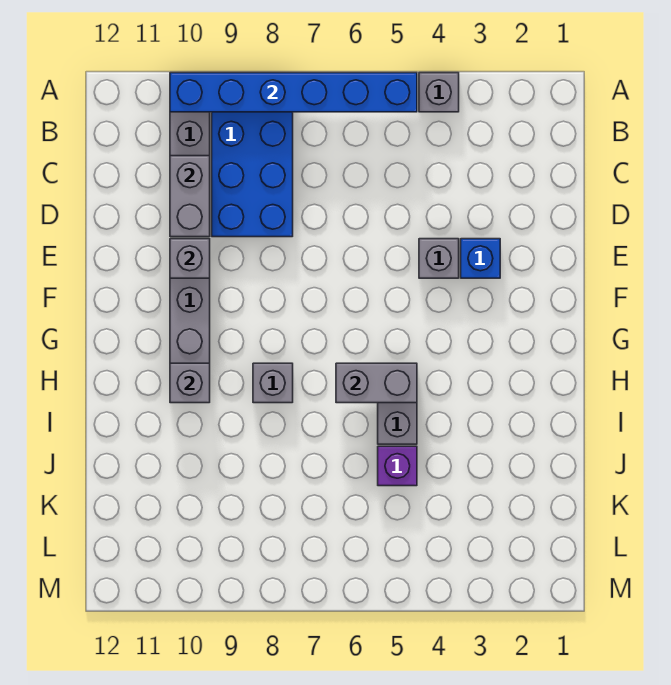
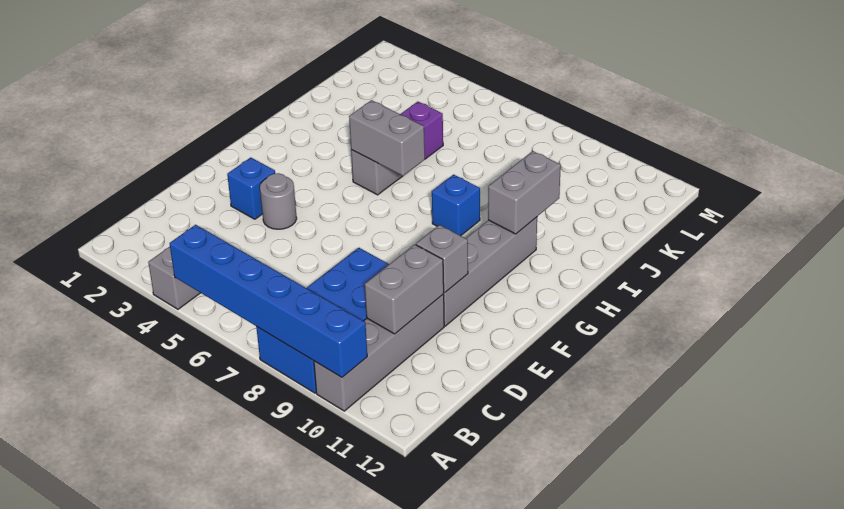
grey brick E4 level 1 -> grey round brick E4 level 1
grey brick H8 level 1 -> blue brick H8 level 1
grey brick H10 level 2 -> grey brick H10:I10 level 2

